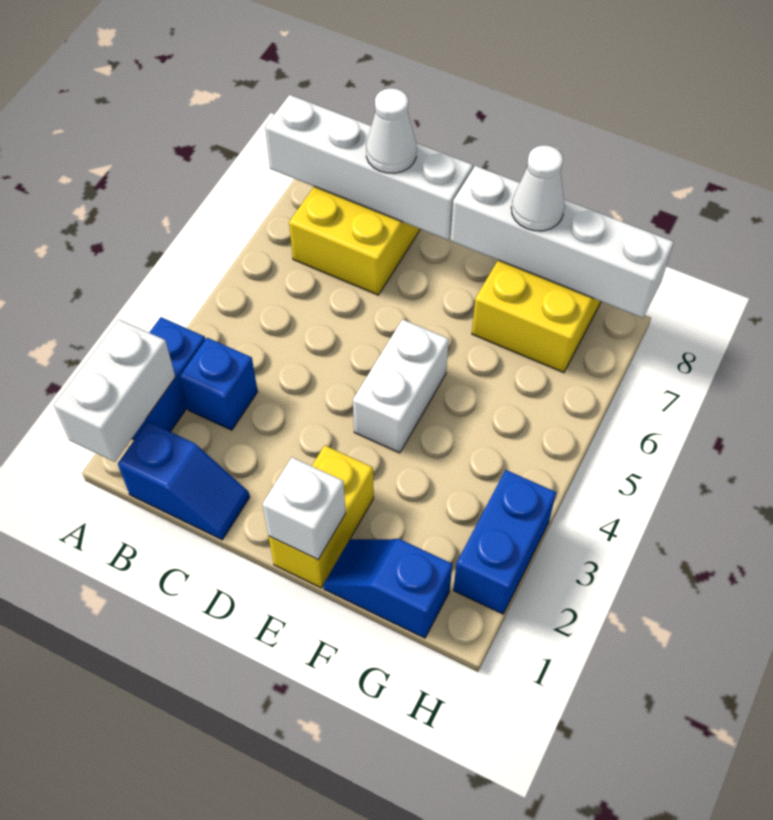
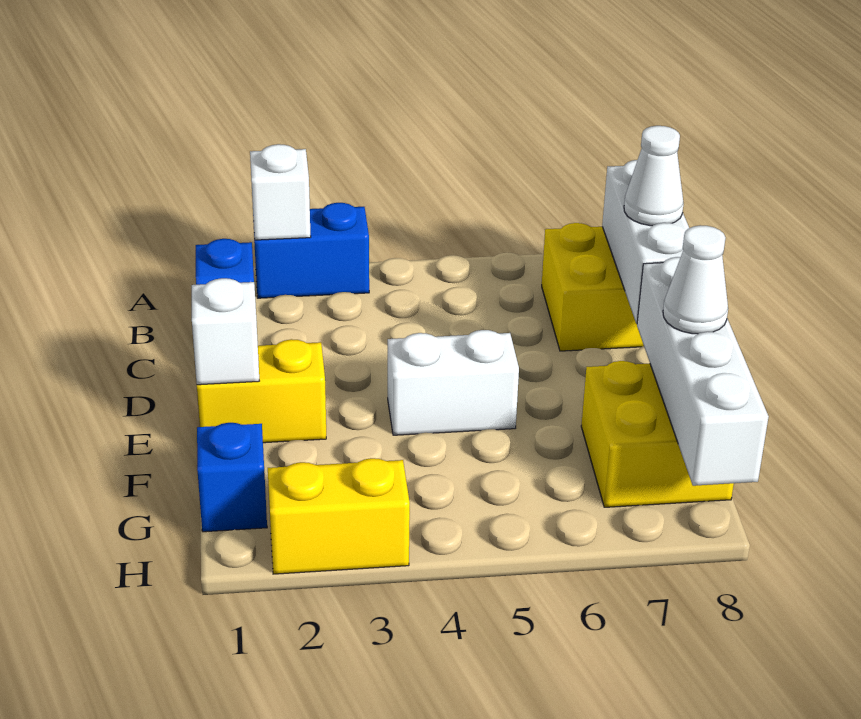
white brick A1:A2 level 2 -> white brick A2 level 2
white brick A8:D8 level 2 -> white brick B8:D8 level 2
blue brick B3 level 1 -> none
blue brick H2:H3 level 1 -> yellow brick H2:H3 level 1

